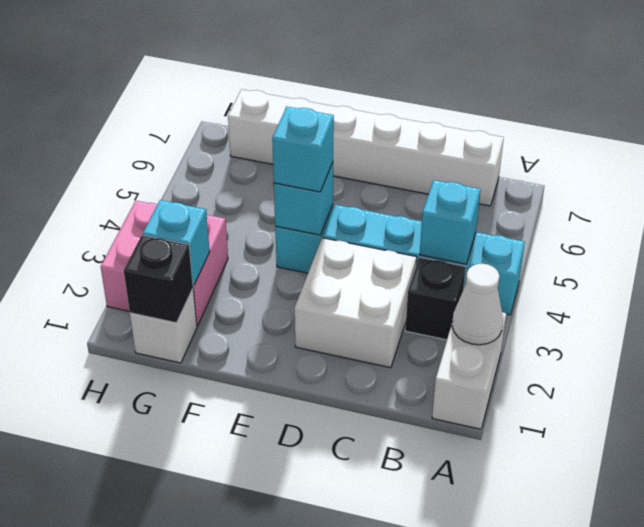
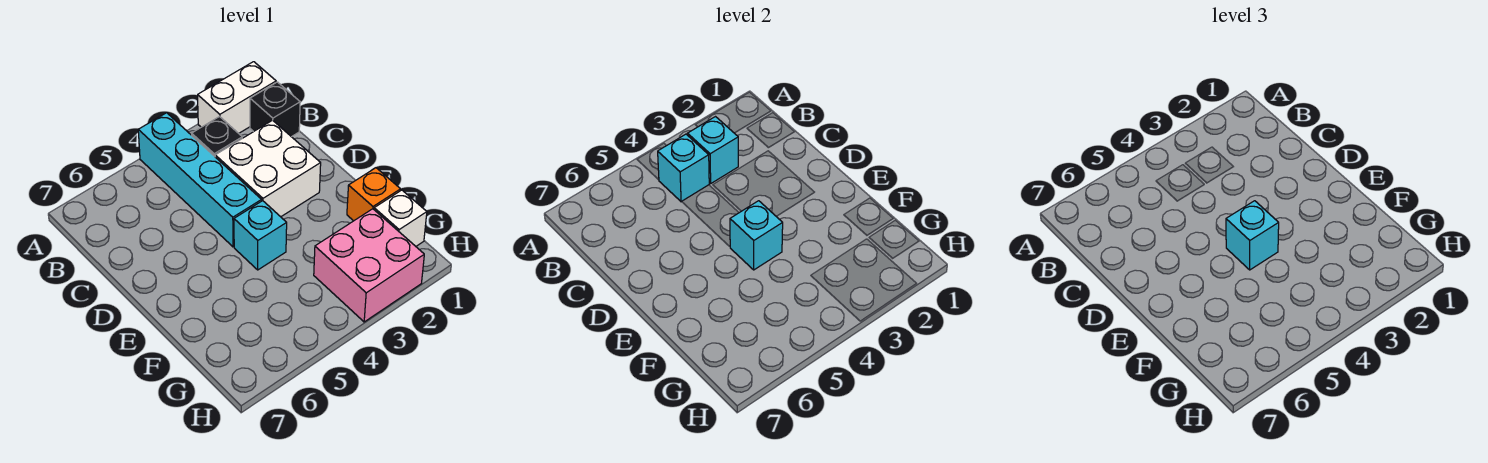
white cone A2 level 2 -> none
white brick B7:G7 level 1 -> none
none -> orange brick F1 level 1
black brick G1 level 2 -> black brick B1 level 1
cyan brick G2 level 2 -> cyan brick B3 level 2

